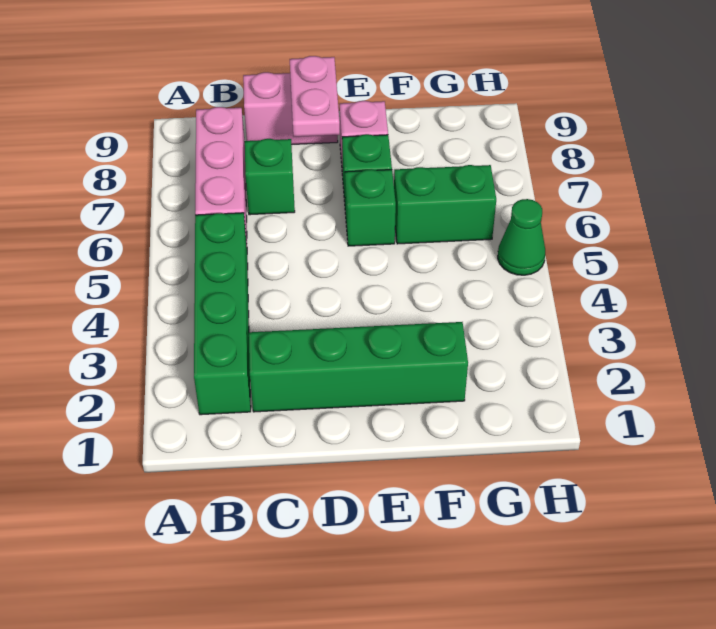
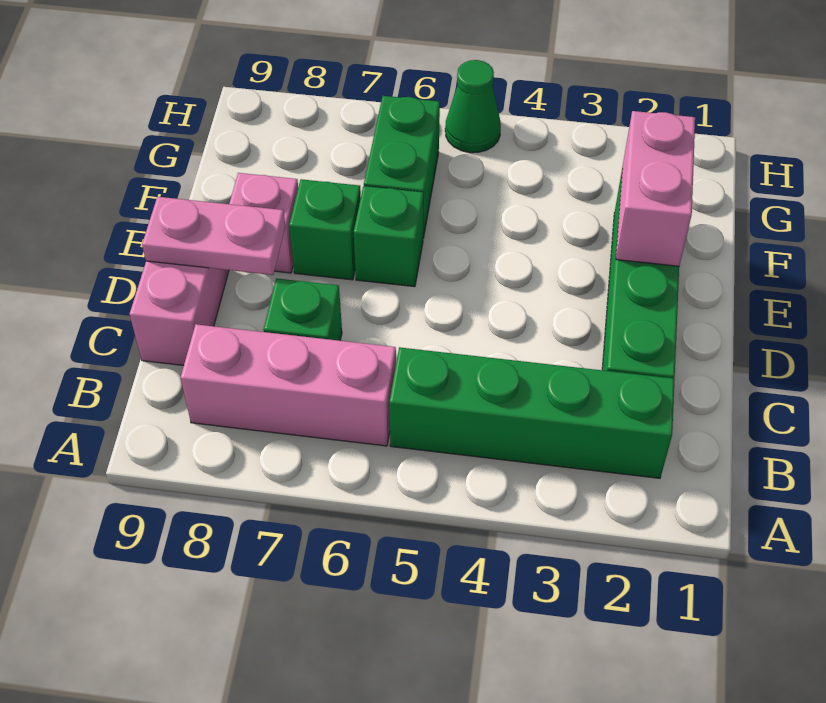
none -> pink brick E2:F2 level 2

